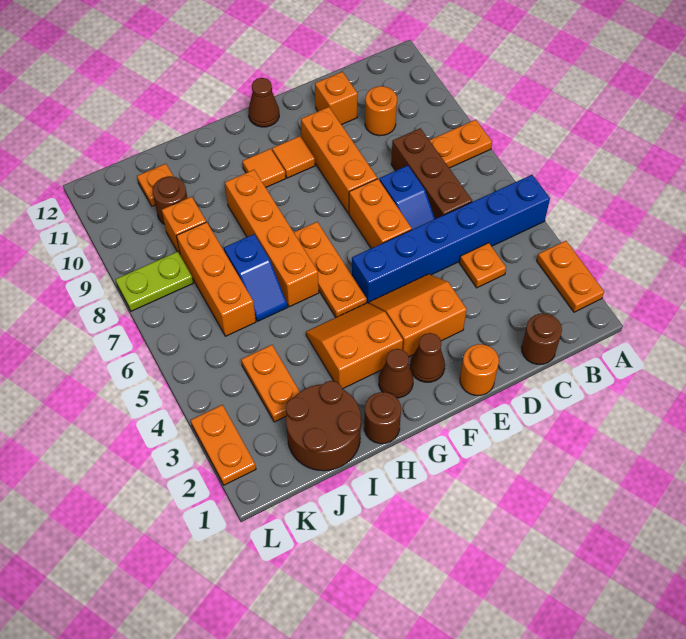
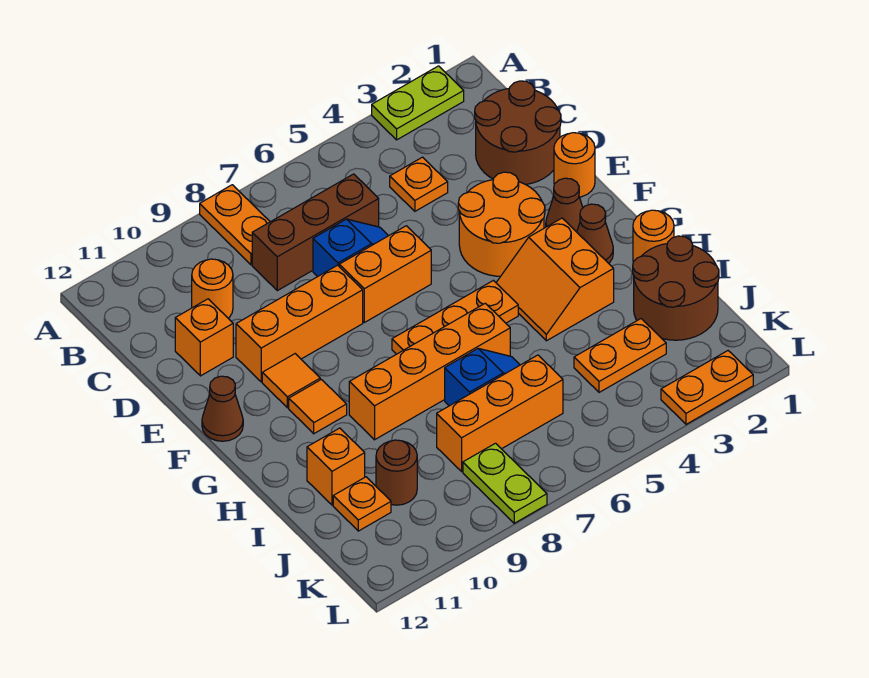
orange plate A2:A3 level 1 -> lime plate A2:A3 level 1
blue brick A5:F5 level 1 -> none
brown round brick C1 level 1 -> brown round brick C1:D2 level 1
orange slope E3:F4 level 1 top 3 -> orange round brick E3:F4 level 1
brown round brick H1 level 1 -> orange round brick H1 level 1
orange brick J9 level 1 -> orange brick I11 level 1

